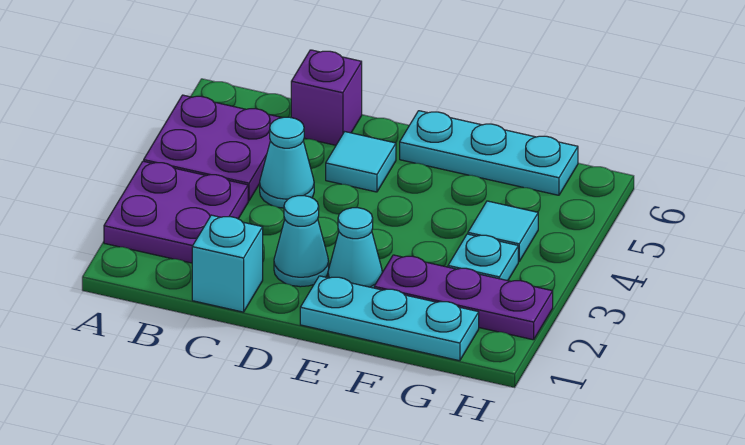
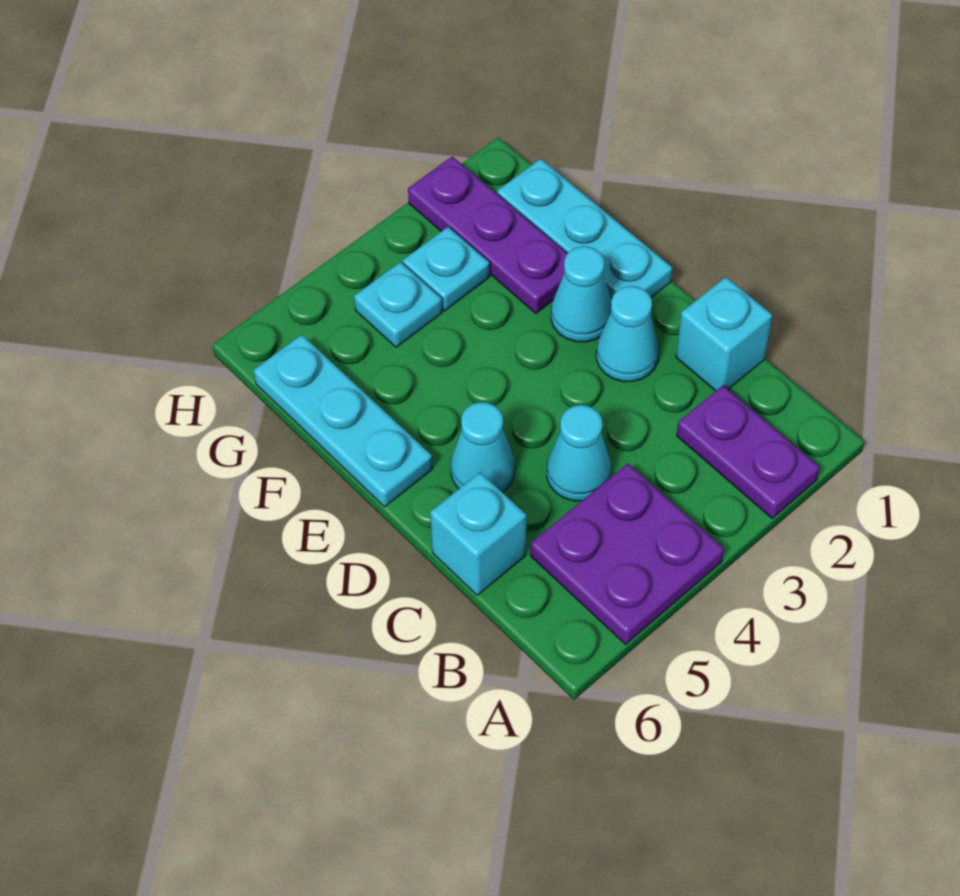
purple plate A2:B3 level 1 -> purple plate A2:B2 level 1
purple brick C6 level 1 -> cyan brick C6 level 1
cyan tile D5 level 1 -> cyan cone D5 level 1
cyan tile G4 level 1 -> cyan plate G4 level 1

